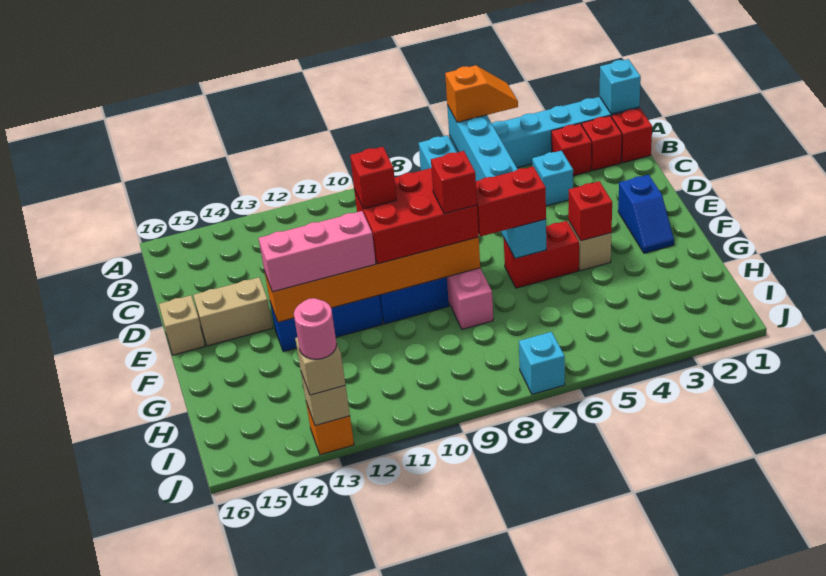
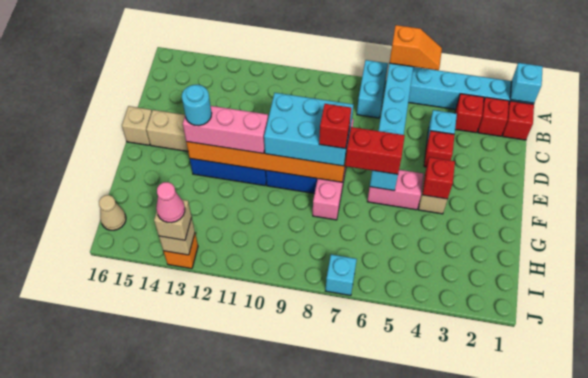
blue slope E2:F2 level 1 top E -> none
red brick E8:F10 level 3 -> cyan brick E8:F10 level 3
red brick E10 level 4 -> red brick D4 level 1
red brick F5:F6 level 1 -> pink brick F5:F6 level 1
none -> cyan round brick F13 level 4
none -> tan cone I16 level 1
pink round brick J13 level 4 -> pink cone J13 level 4

